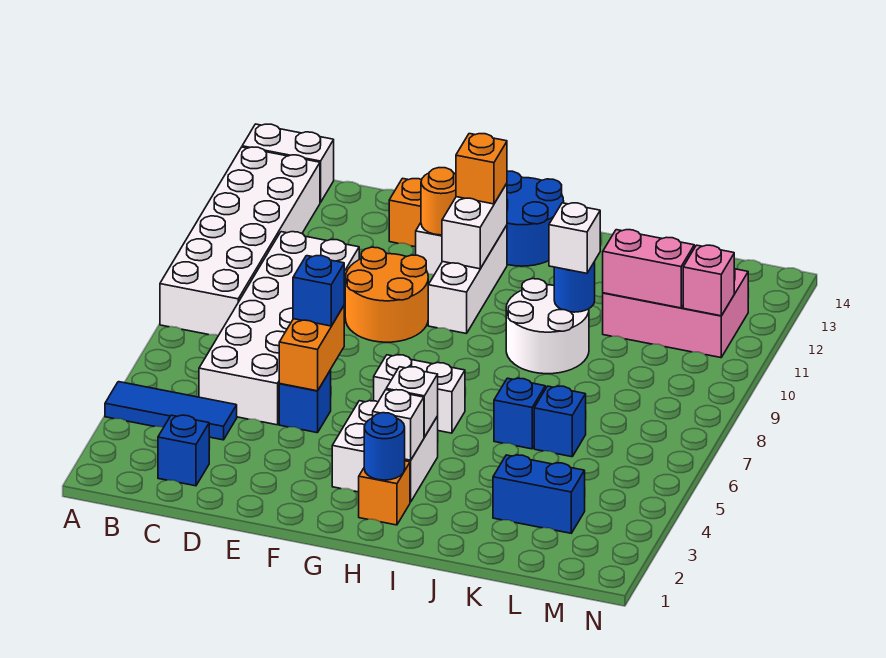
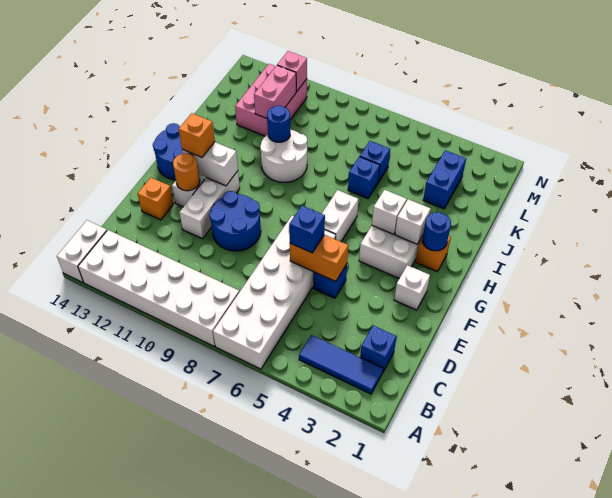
blue tile A4:C4 level 1 -> blue tile B2:B4 level 1
white brick C5:D10 level 1 -> white brick A6:F7 level 1
orange round brick E9:F10 level 1 -> blue round brick E9:F10 level 1
white brick G10:G12 level 1 -> white brick E11:G11 level 1
white brick J10 level 3 -> white brick F2 level 1

